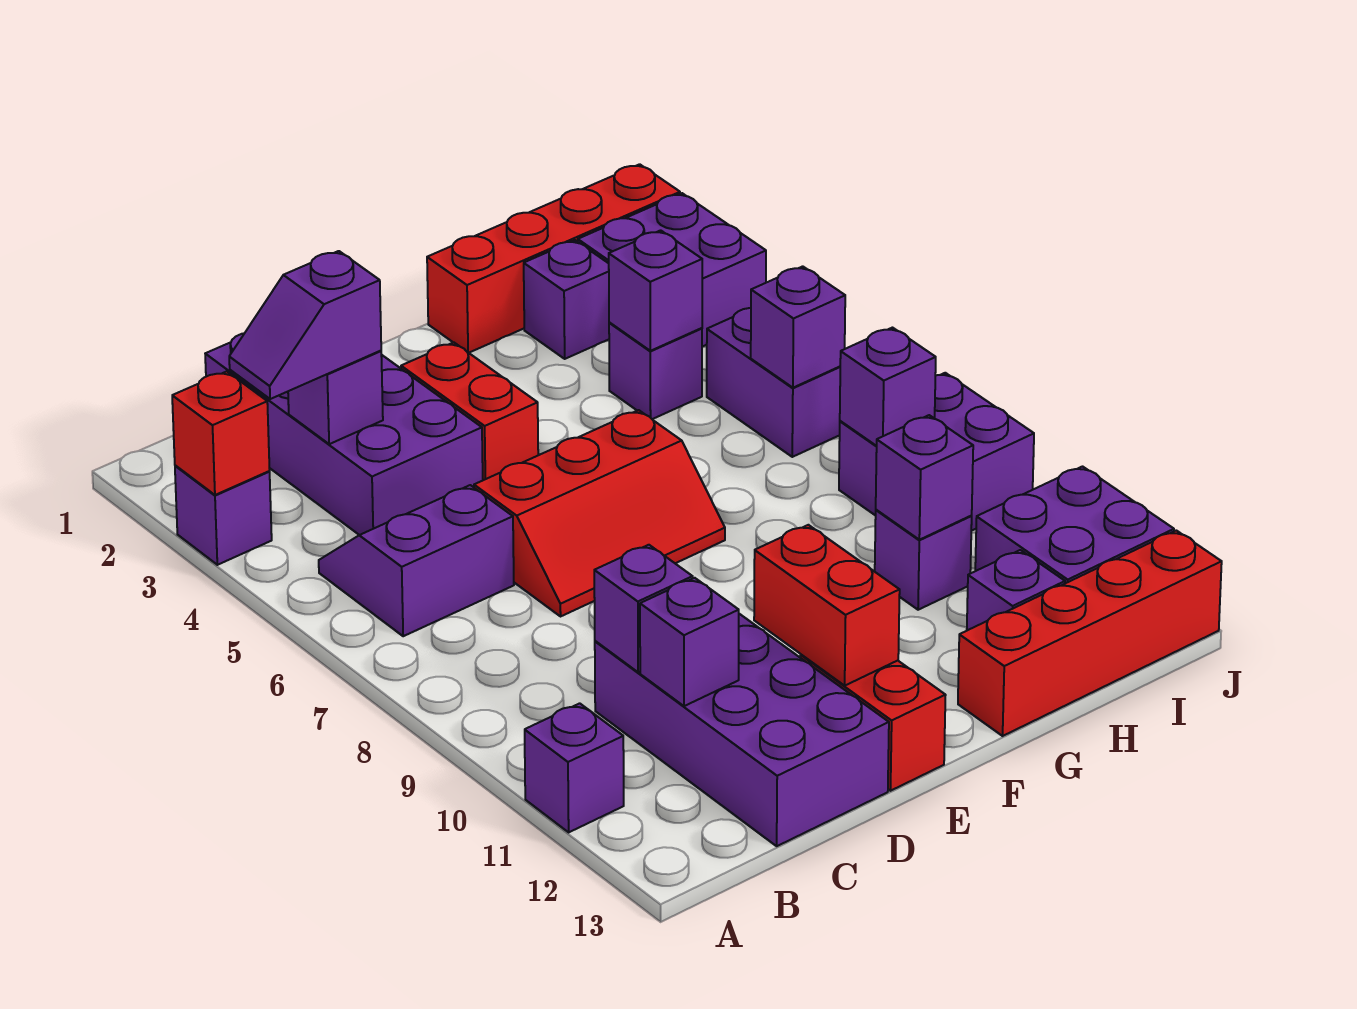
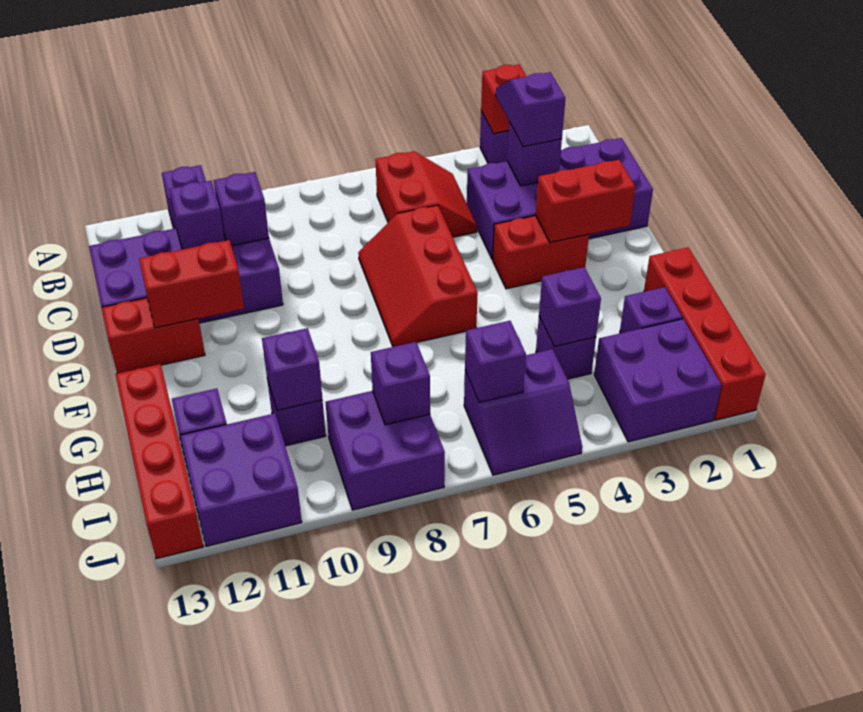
purple slope B5:C6 level 1 top 6 -> red slope B5:C6 level 1 top 6
none -> red brick E2:E3 level 2

